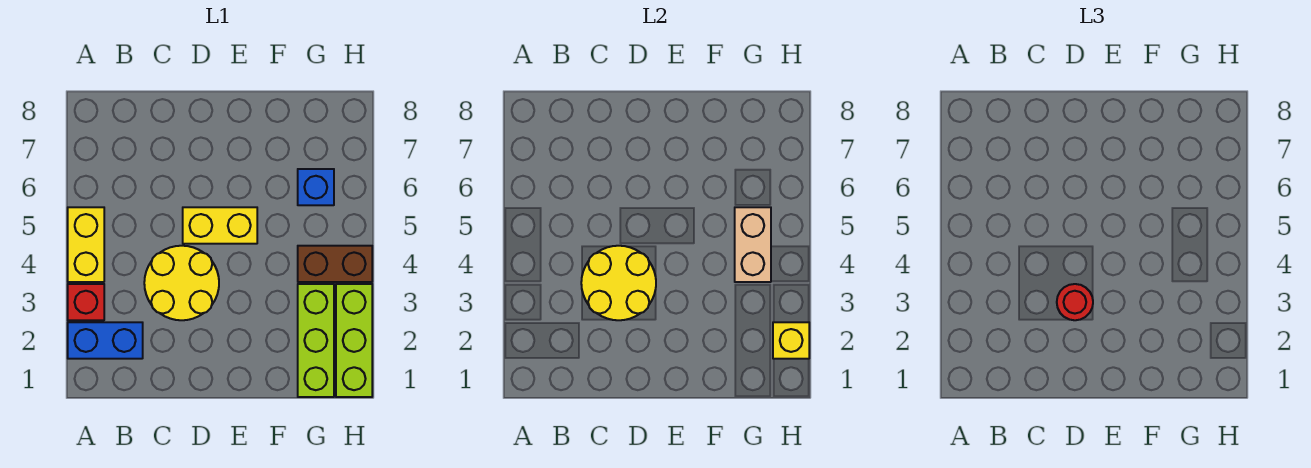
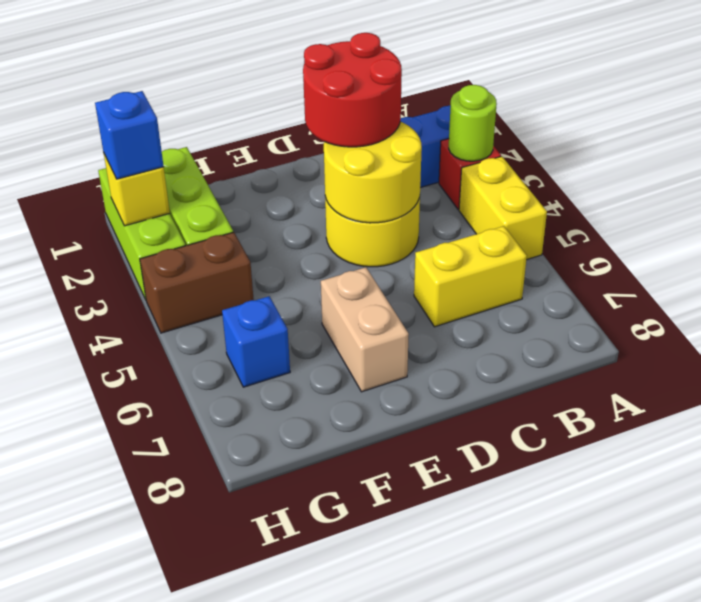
none -> lime round brick A3 level 2
red round brick D3 level 3 -> red round brick C2:D3 level 3
yellow brick D5:E5 level 1 -> yellow brick B6:C6 level 1
tan brick G4:G5 level 2 -> tan brick E6:E7 level 1
none -> blue brick H2 level 3

